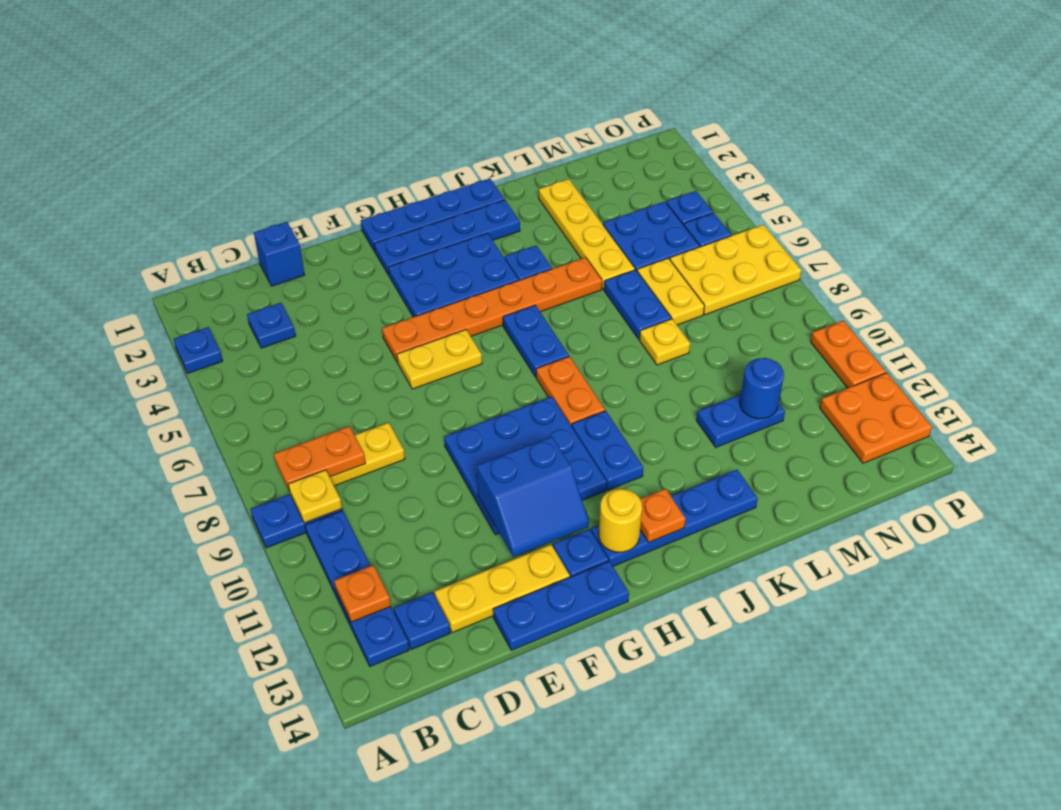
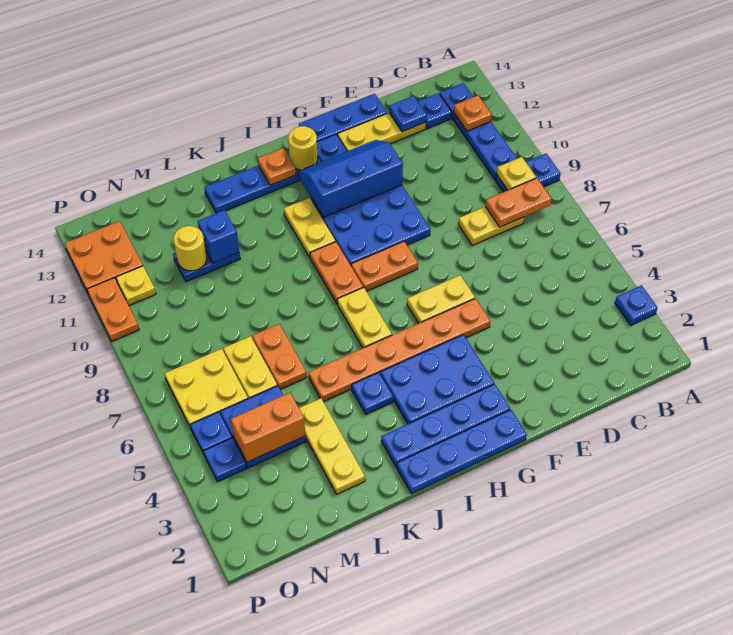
blue plate C3 level 1 -> blue plate D13 level 2
blue brick D1 level 1 -> blue brick L11 level 2
blue slope F11:G12 level 2 top 11 -> blue slope F11:H12 level 2 top 11
none -> orange plate G8:H8 level 1
blue plate I6:I7 level 1 -> yellow plate I6:I7 level 1
blue plate I10:I11 level 1 -> yellow plate I10:I11 level 1
yellow plate L2:L5 level 1 -> yellow plate L2:L4 level 1
blue plate L6:L7 level 1 -> orange plate L6:L7 level 1
yellow plate L8 level 1 -> yellow plate O11 level 1
none -> orange brick M4:N4 level 2
blue round brick M11 level 2 -> yellow round brick M11 level 2
yellow plate N6:P7 level 1 -> yellow plate N6:O7 level 1

